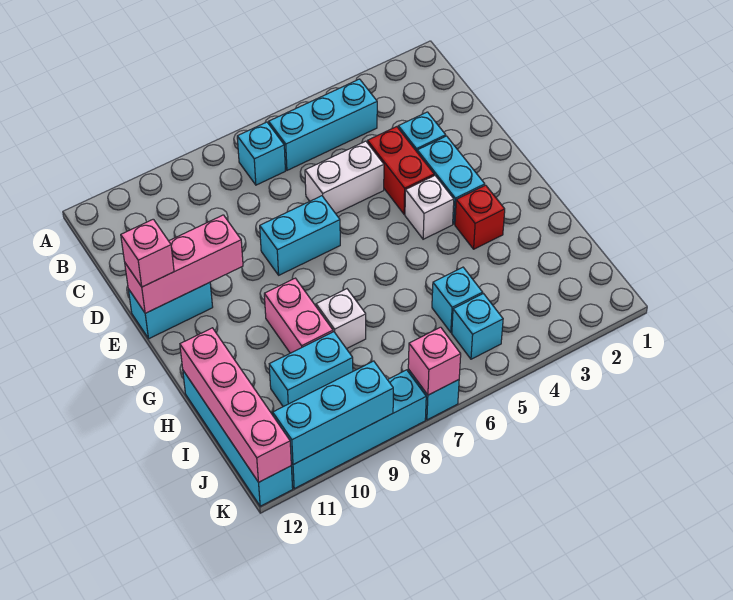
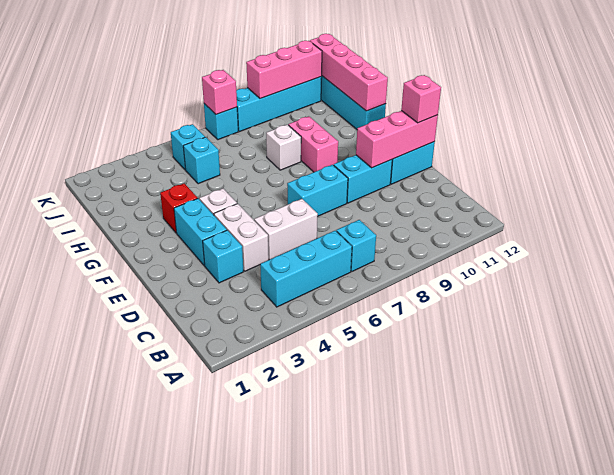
red brick D4:E4 level 1 -> white brick D4:E4 level 1
cyan brick I9:I10 level 1 -> cyan brick E9:E10 level 1
cyan brick K9:K11 level 2 -> pink brick K9:K11 level 2

